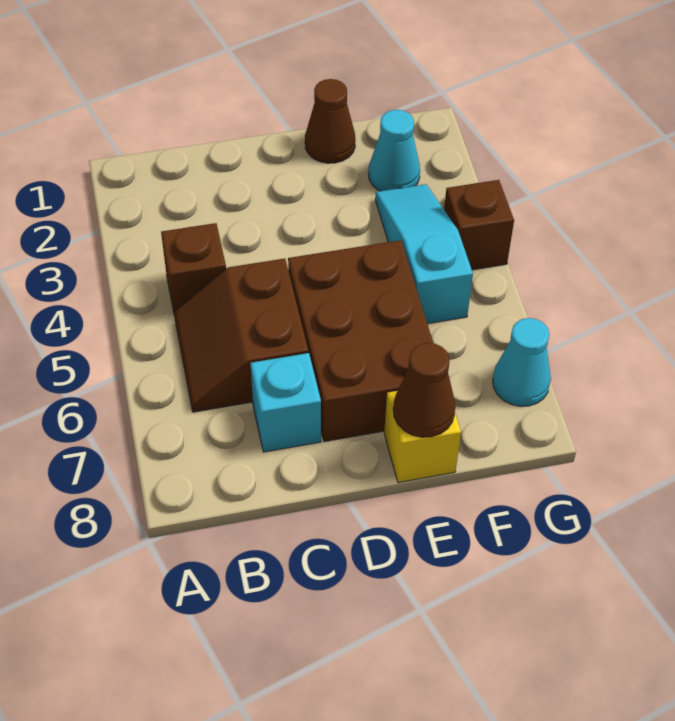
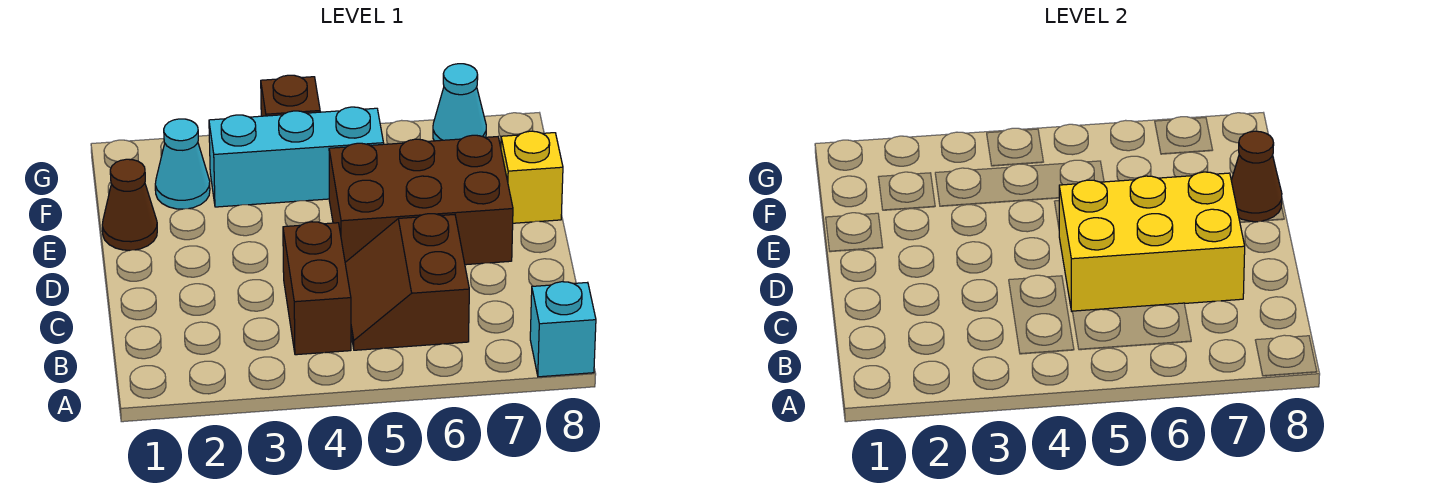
brown brick B4 level 1 -> brown brick B4:C4 level 1
brown slope B5:C6 level 1 top C -> brown slope B5:C6 level 1 top 6
none -> yellow brick C5:D7 level 2
cyan brick C7 level 1 -> cyan brick A8 level 1
cyan slope F3:F5 level 1 top 5 -> cyan brick F3:F5 level 1

